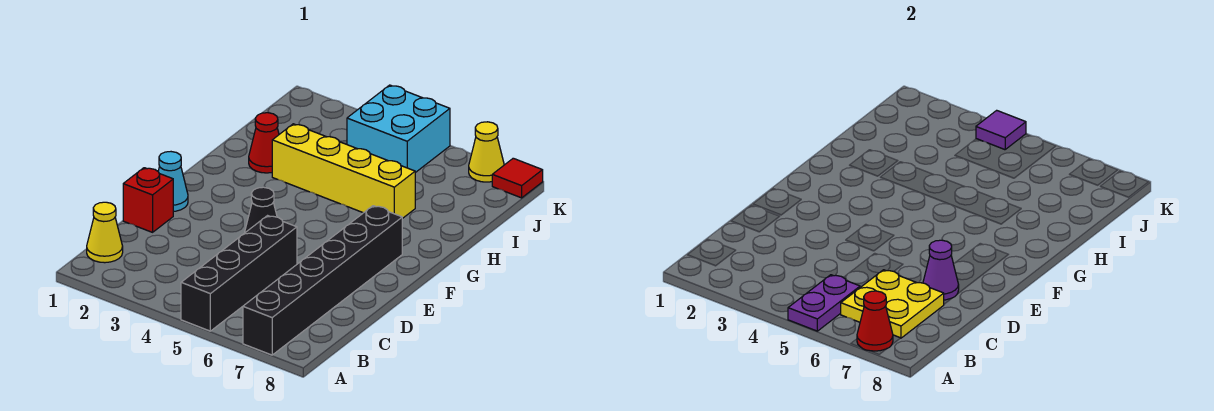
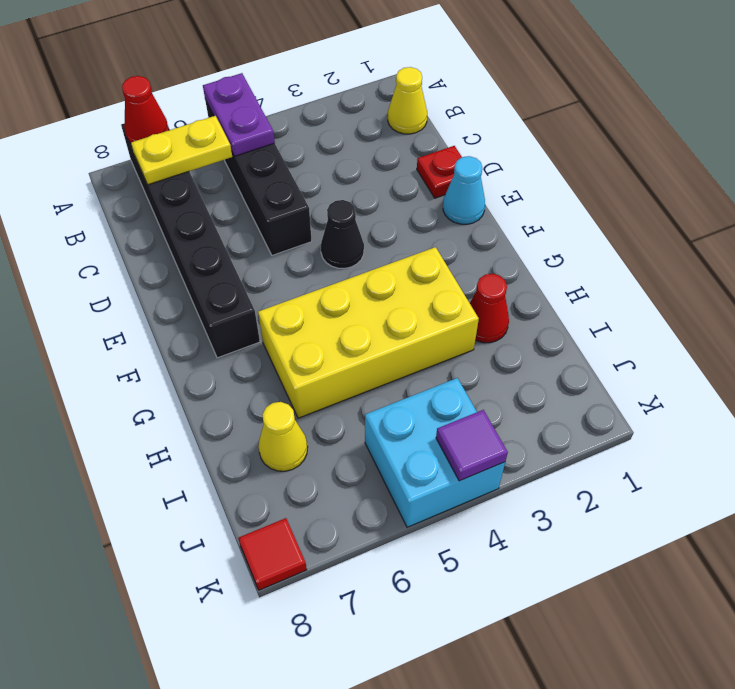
yellow plate B6:C7 level 2 -> yellow plate B6:B7 level 2
red brick D1 level 1 -> red plate D1 level 1
purple cone D7 level 2 -> none
yellow brick H3:H6 level 1 -> yellow brick G3:H6 level 1
yellow cone K7 level 1 -> yellow cone I7 level 1

